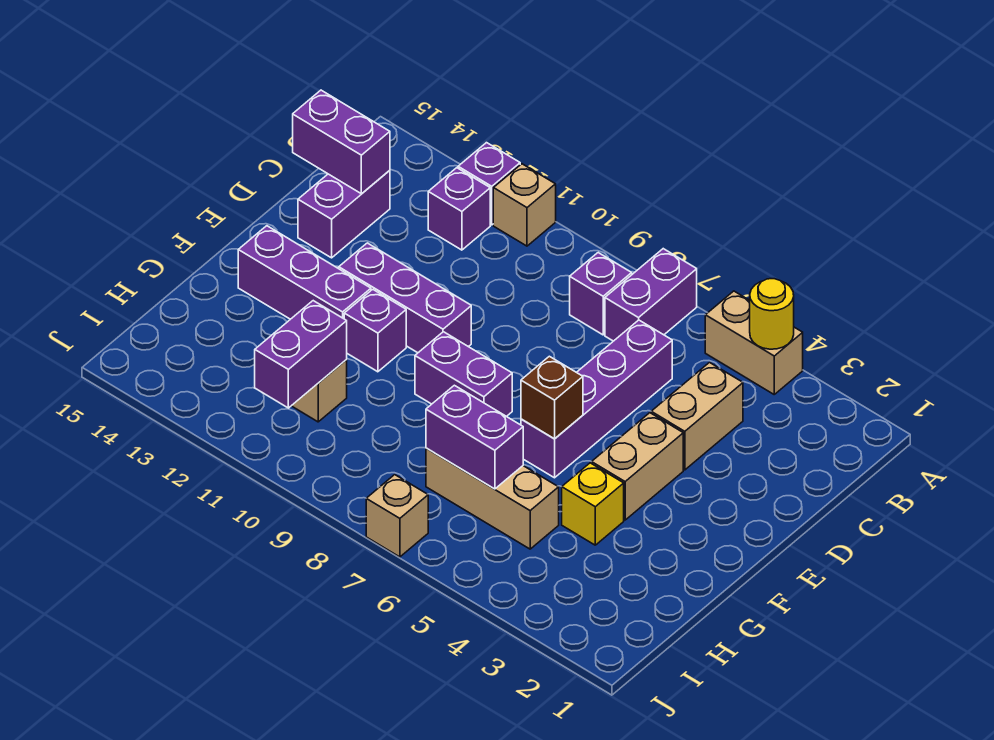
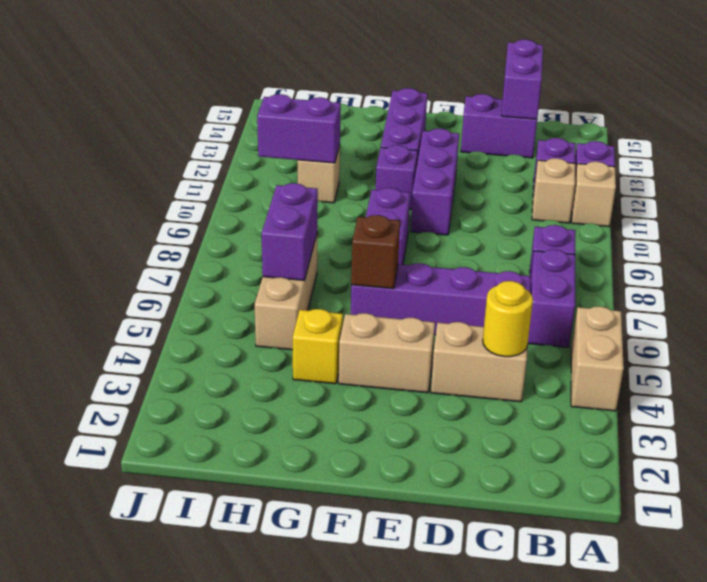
yellow round brick A4 level 2 -> yellow round brick C4 level 2
purple brick A7:B7 level 1 -> purple brick B6:B7 level 1
tan brick J7 level 1 -> tan brick B11 level 1

